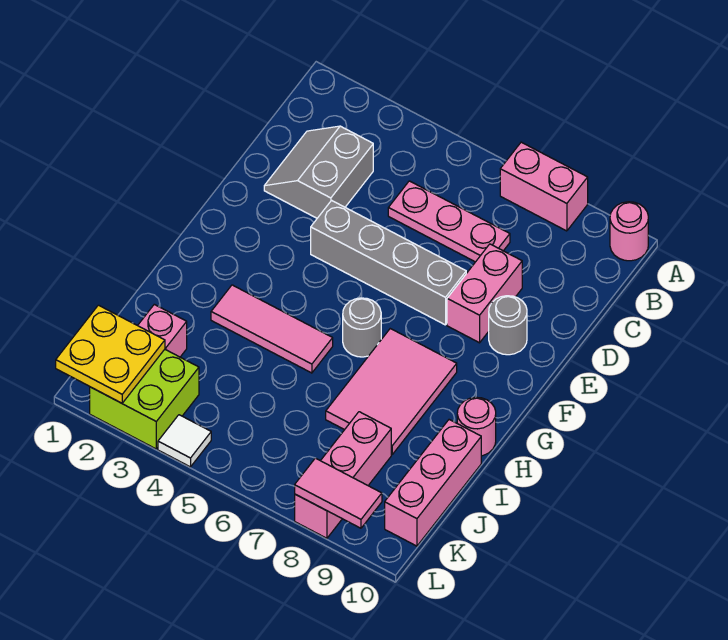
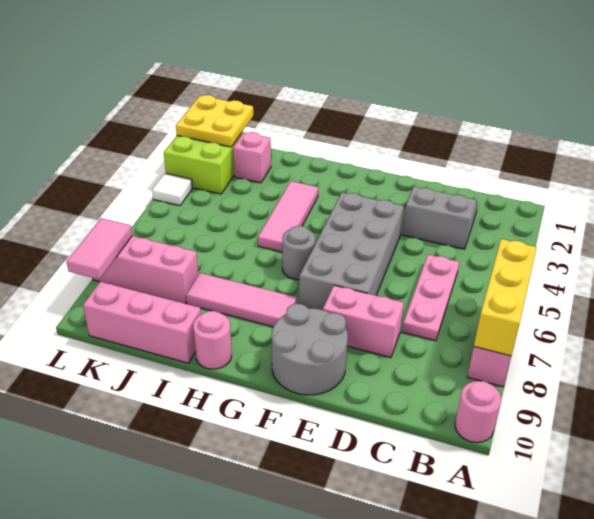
none -> yellow brick A6:A8 level 2
grey brick E4:E7 level 1 -> grey brick E4:F7 level 1
grey round brick E9 level 1 -> grey round brick E9:F10 level 1
pink tile G7:I8 level 1 -> pink tile G8:I8 level 1

